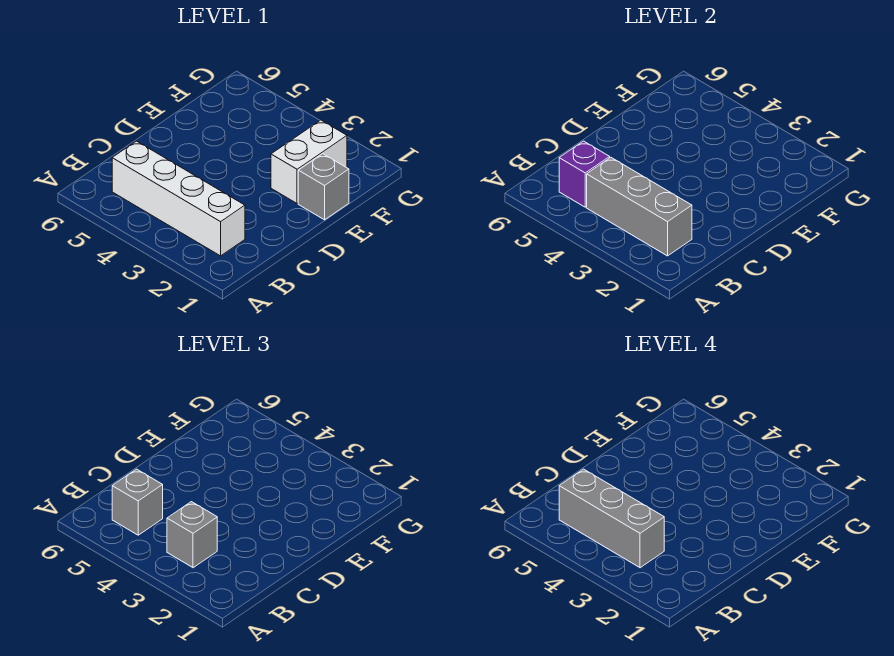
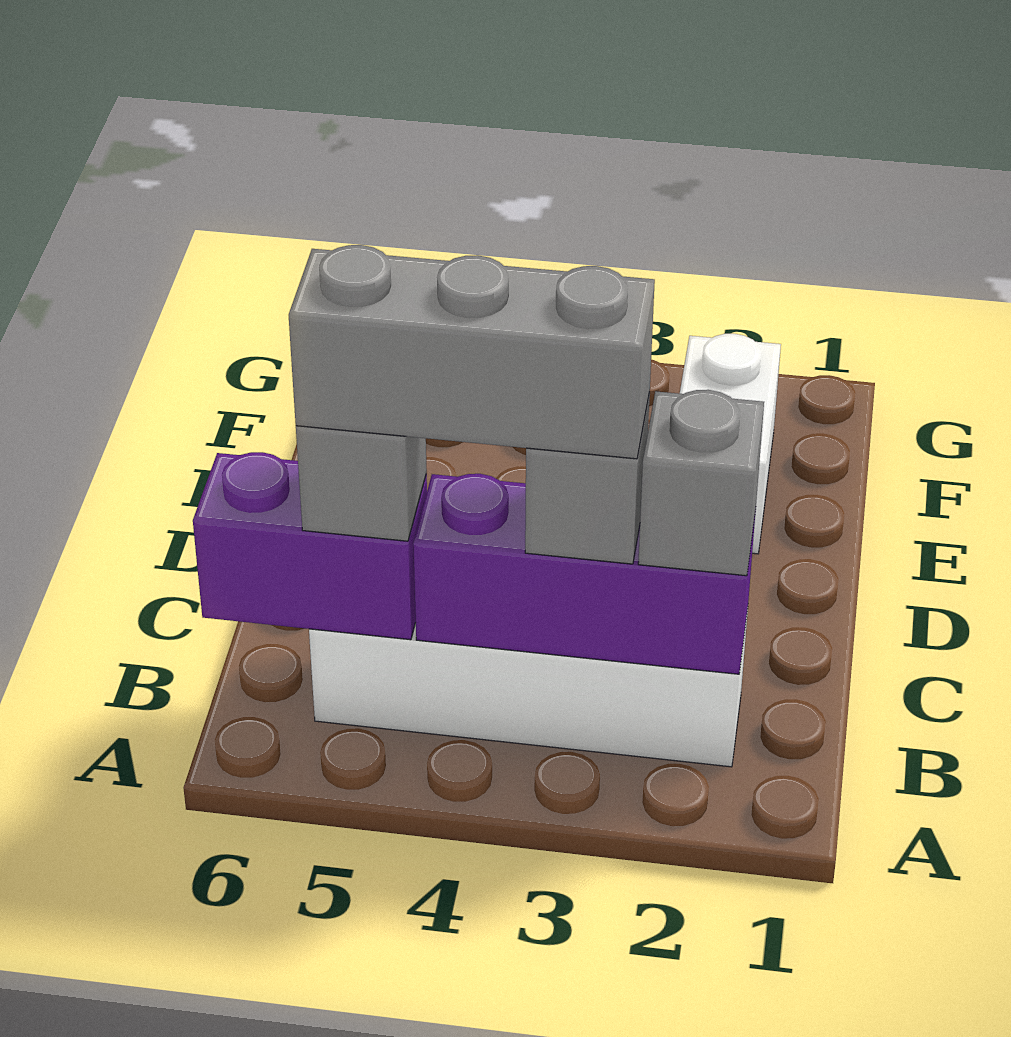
grey brick B2:B4 level 2 -> purple brick B2:B4 level 2
purple brick B5 level 2 -> purple brick B5:B6 level 2
grey brick E1 level 1 -> grey brick B2 level 3

